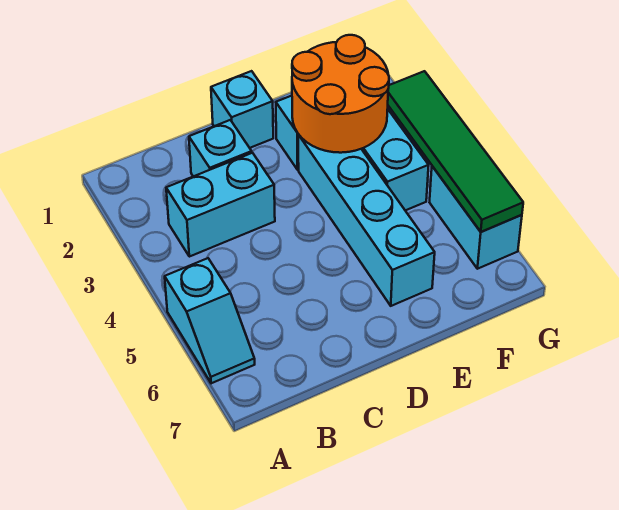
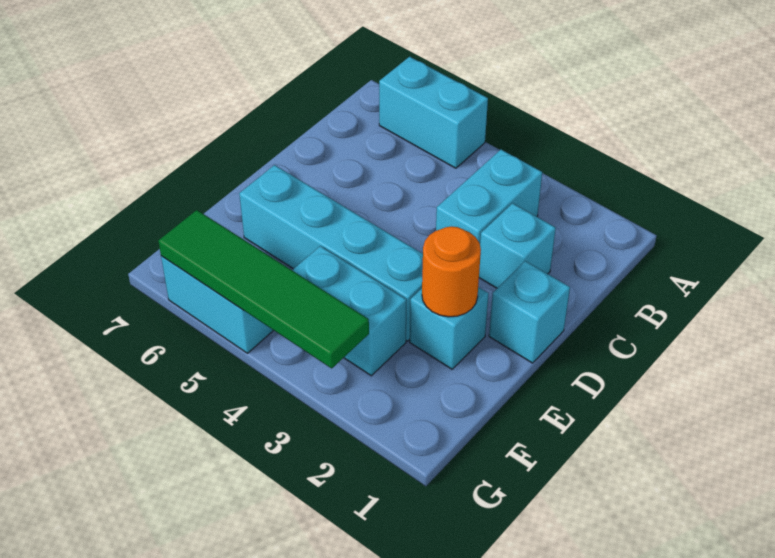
cyan slope A5:A6 level 1 top 5 -> cyan brick A5:A6 level 1
orange round brick E2:F3 level 2 -> orange round brick E2 level 2

